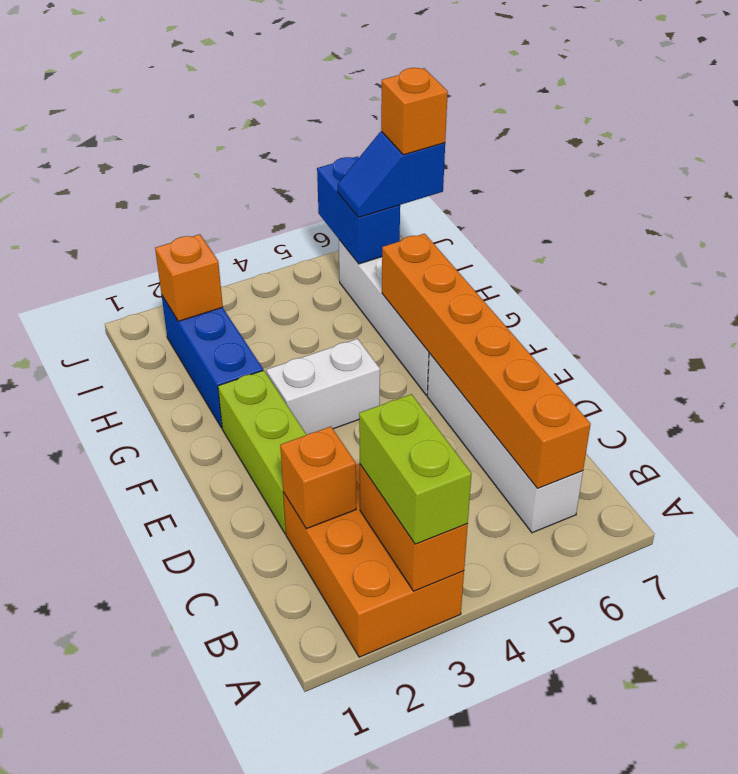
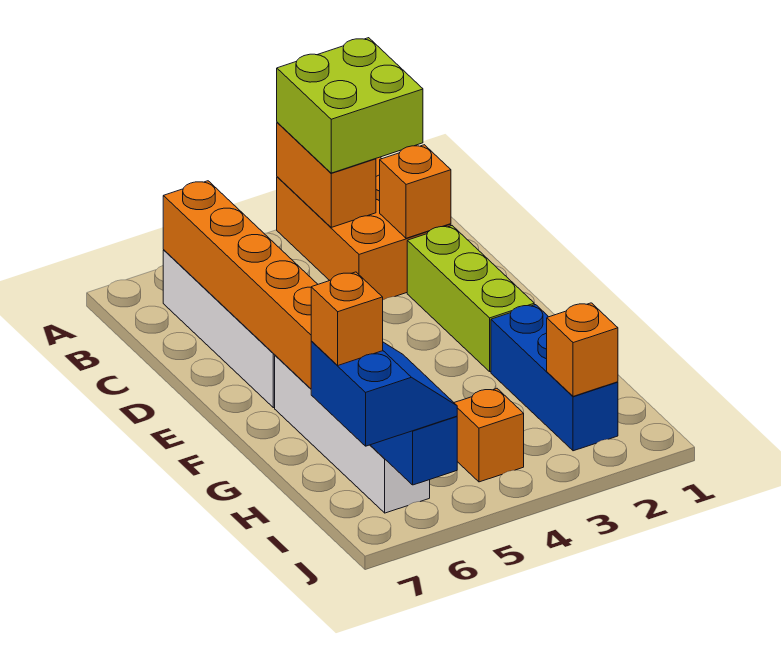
lime brick A3:B3 level 3 -> lime brick A2:B3 level 3
white brick F3:F4 level 1 -> none
none -> orange brick I4 level 1
blue slope I6:I7 level 3 top 7 -> blue slope I6:J7 level 3 top 7

